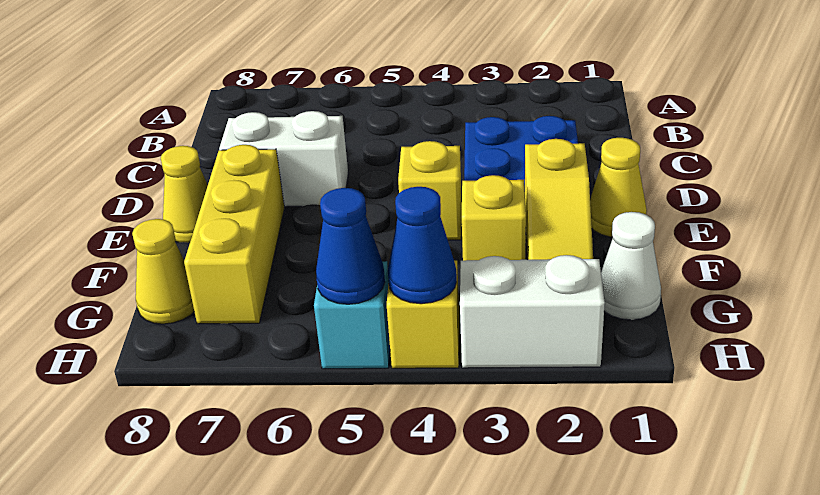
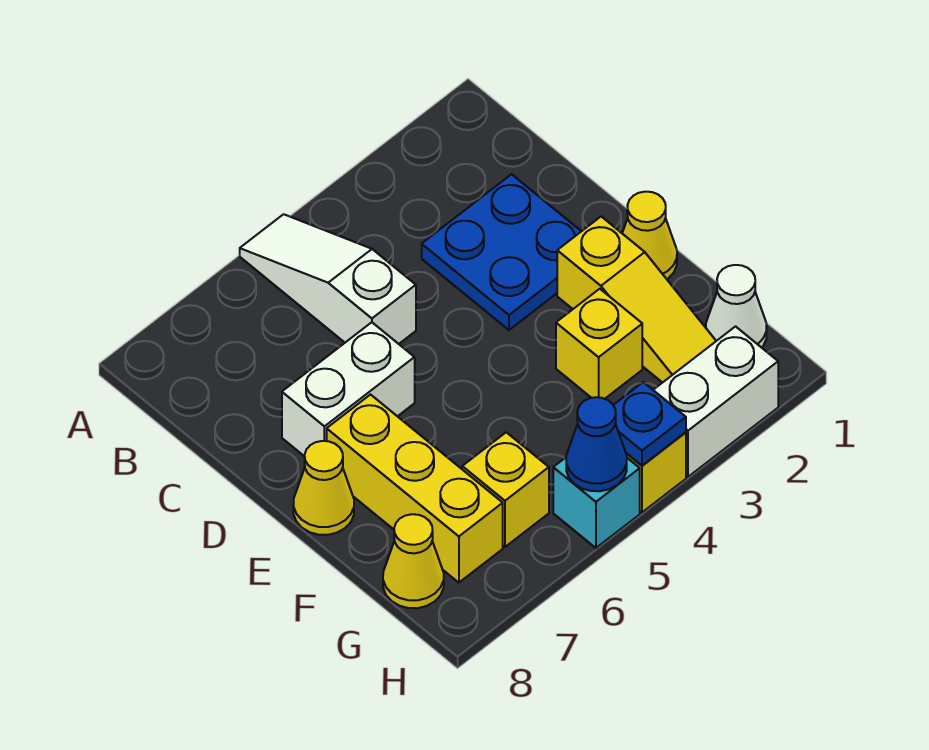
none -> white slope A5:C5 level 1 top C
yellow brick E4 level 1 -> yellow brick G6 level 1
blue cone H4 level 2 -> blue plate H4 level 2

